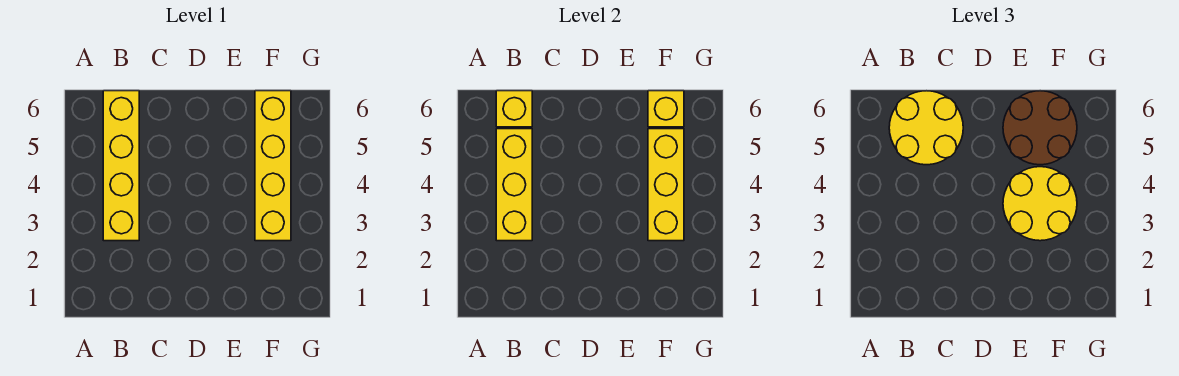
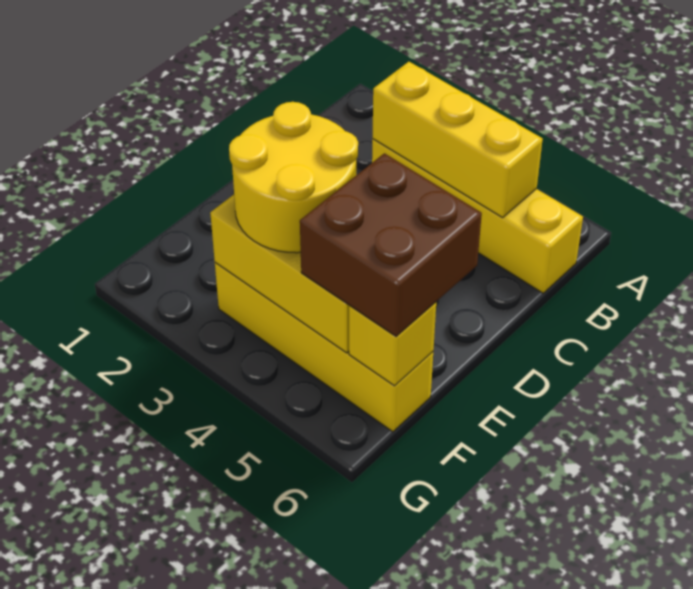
yellow round brick B5:C6 level 3 -> none
yellow brick B6 level 2 -> none
brown round brick E5:F6 level 3 -> brown brick E5:F6 level 3

